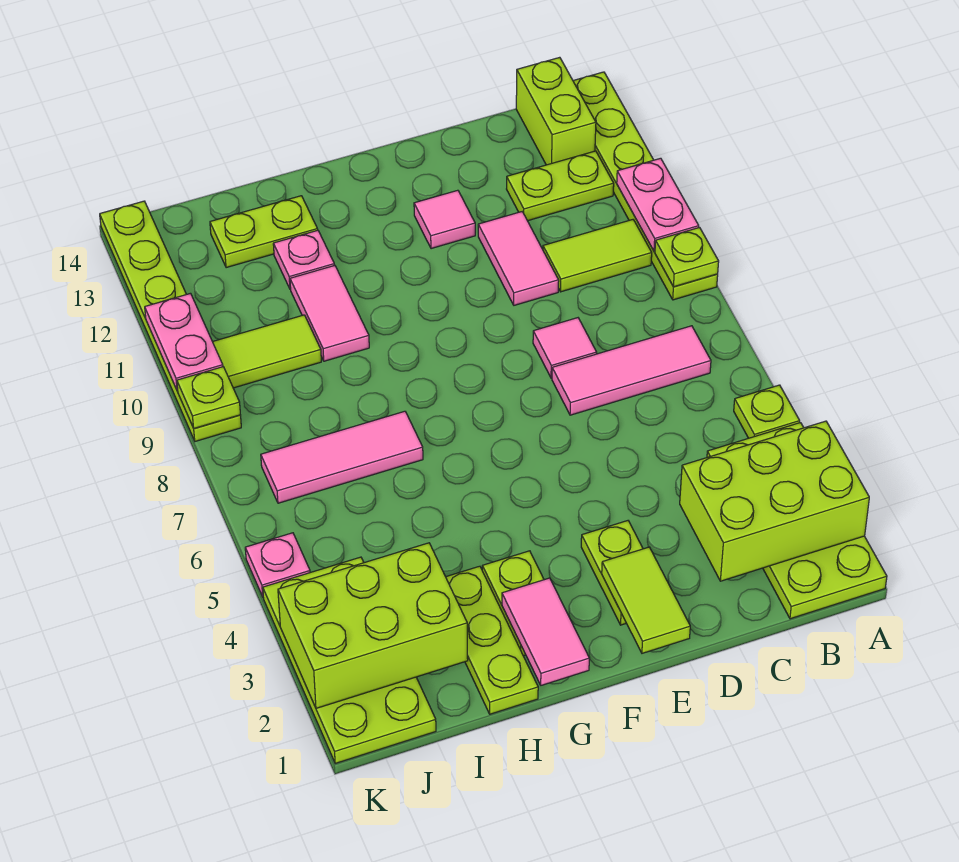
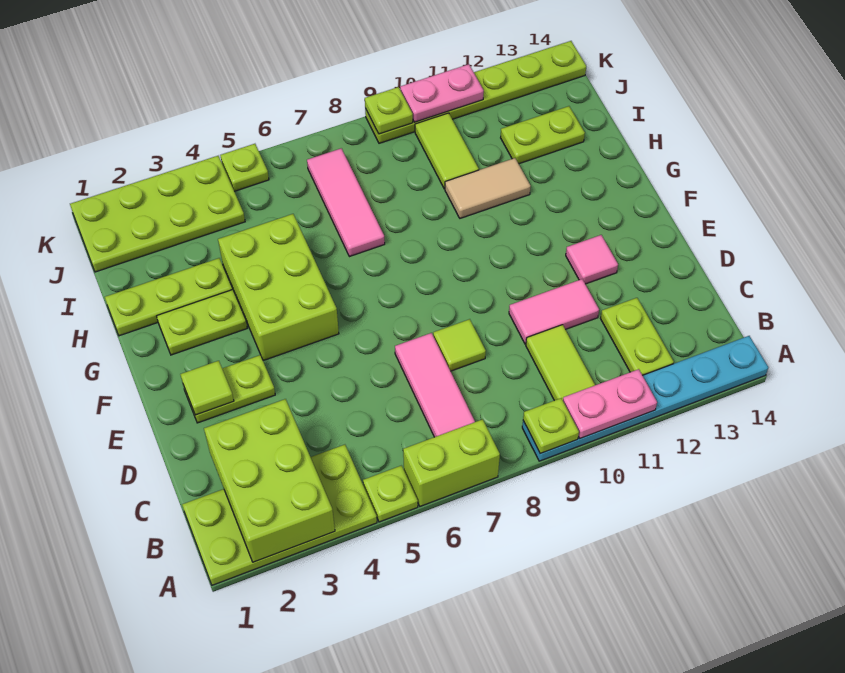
lime plate A9:A14 level 1 -> cyan plate A9:A14 level 1
lime brick B13:B14 level 1 -> lime brick A6:A7 level 1
pink tile D8 level 1 -> lime tile D8 level 1
lime tile E1:E2 level 2 -> lime tile E2 level 2
pink tile G1:G2 level 2 -> none
pink tile H10:H11 level 1 -> tan tile H10:H11 level 1
pink plate H12 level 1 -> none
lime plate H13:I13 level 1 -> lime plate I12:I13 level 1
lime brick I2:K3 level 2 -> lime brick F4:H5 level 1
pink plate K5 level 1 -> lime plate K5 level 1

